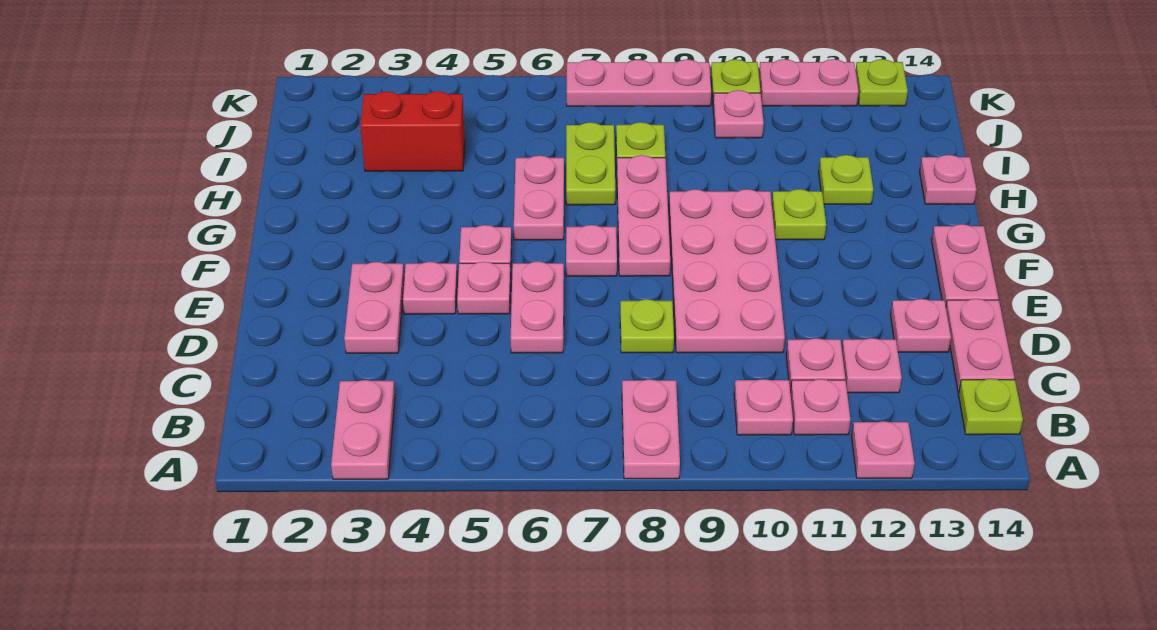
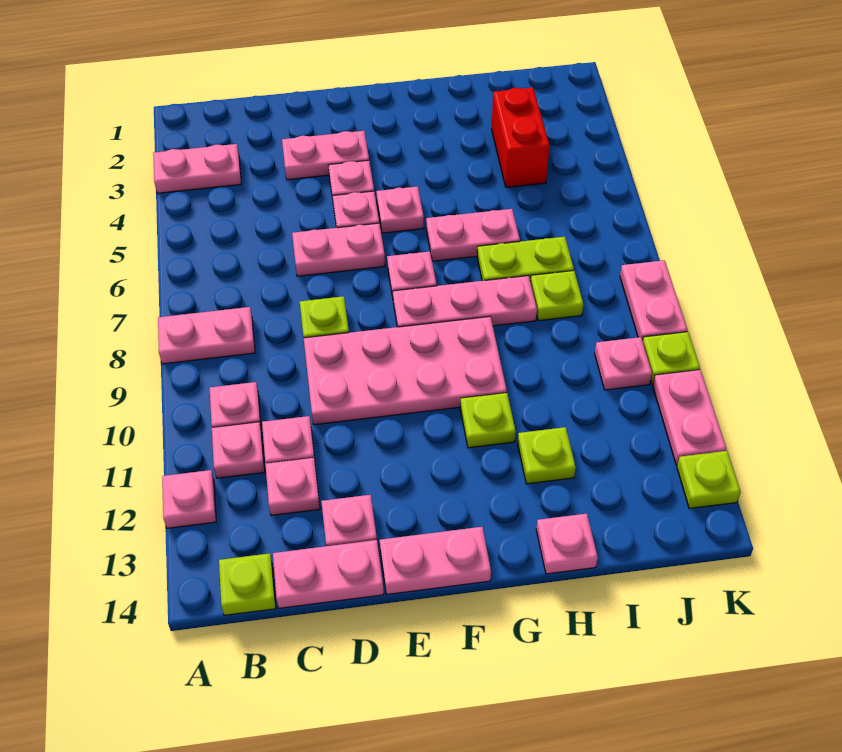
pink plate K7:K9 level 1 -> pink plate K8:K9 level 1

